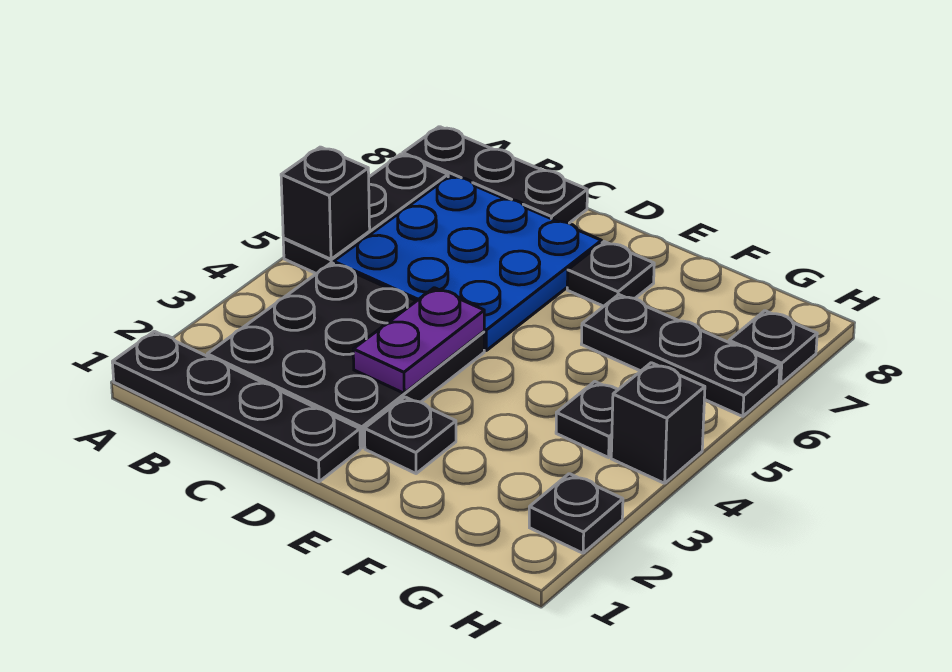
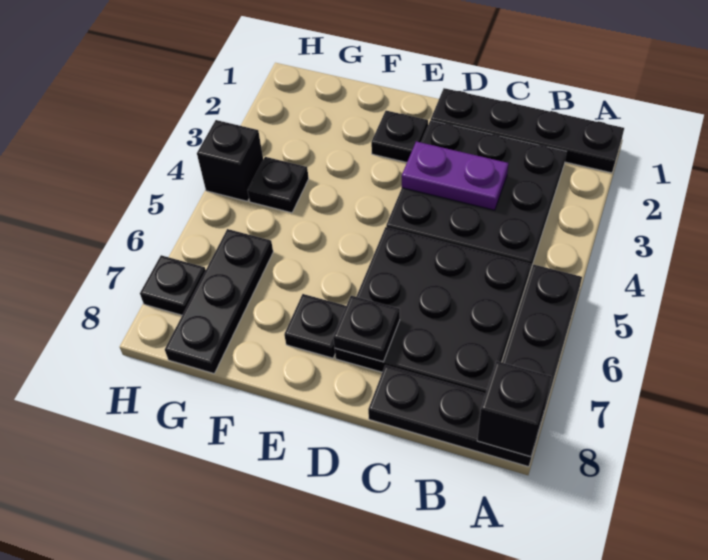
black brick A5 level 2 -> black brick A8 level 2
blue plate B5:D7 level 1 -> black plate B5:D7 level 1
purple plate D3:D4 level 2 -> purple plate C3:D3 level 2
black plate F6:H6 level 1 -> black plate G6:G8 level 1
black plate H2 level 1 -> black plate D7 level 2

